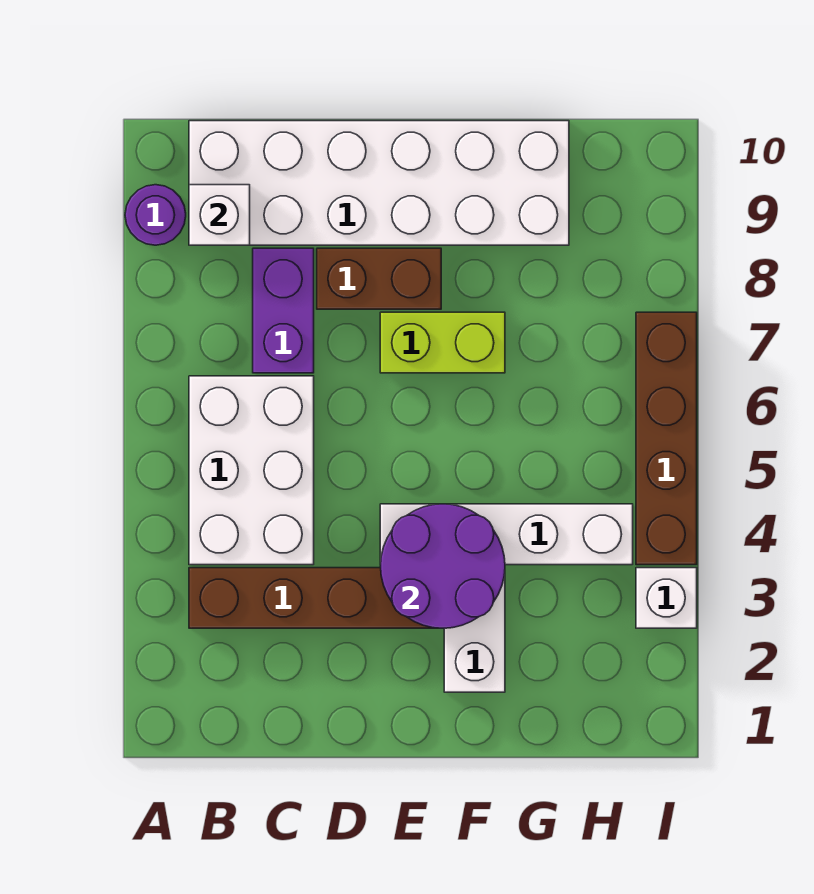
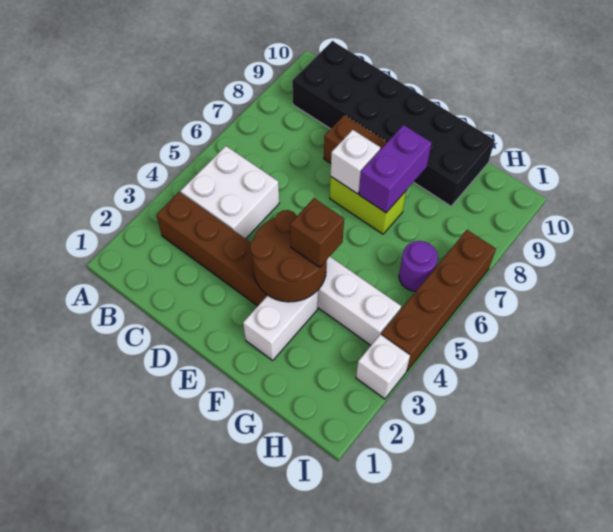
purple round brick A9 level 1 -> purple round brick H6 level 1
white brick B4:C6 level 1 -> white brick B4:C5 level 1
white brick B9:G10 level 1 -> black brick B9:G10 level 1
white brick B9 level 2 -> white brick E7 level 2
purple brick C7:C8 level 1 -> purple brick F7:F8 level 2
purple round brick E3:F4 level 2 -> brown round brick E3:F4 level 2
none -> brown brick F4 level 3

